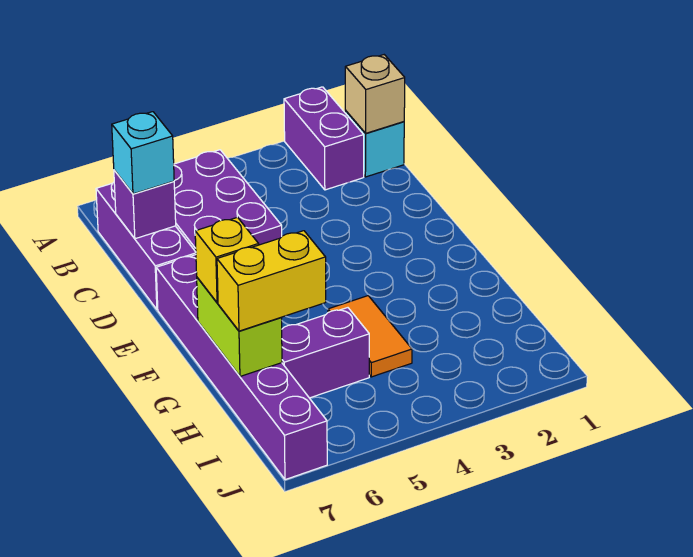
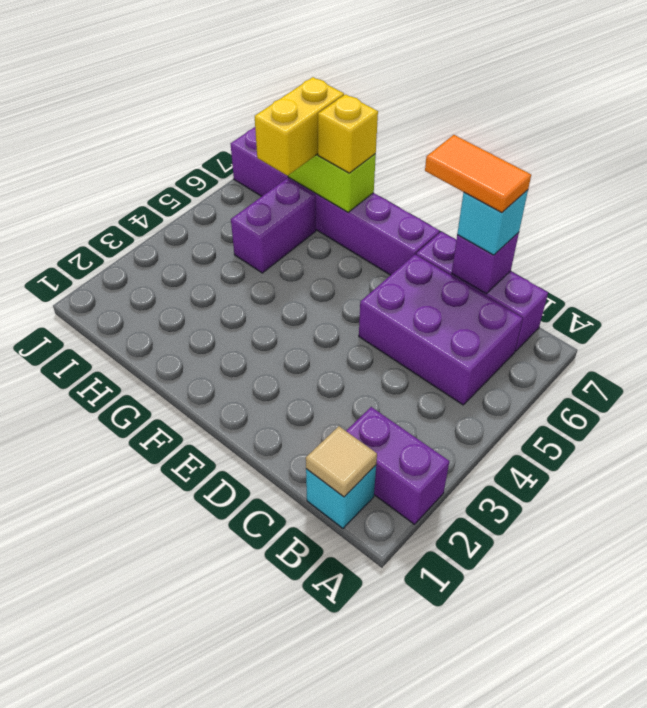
tan brick B1 level 2 -> tan tile B1 level 2
orange tile G4:H4 level 1 -> orange tile C7:D7 level 4

